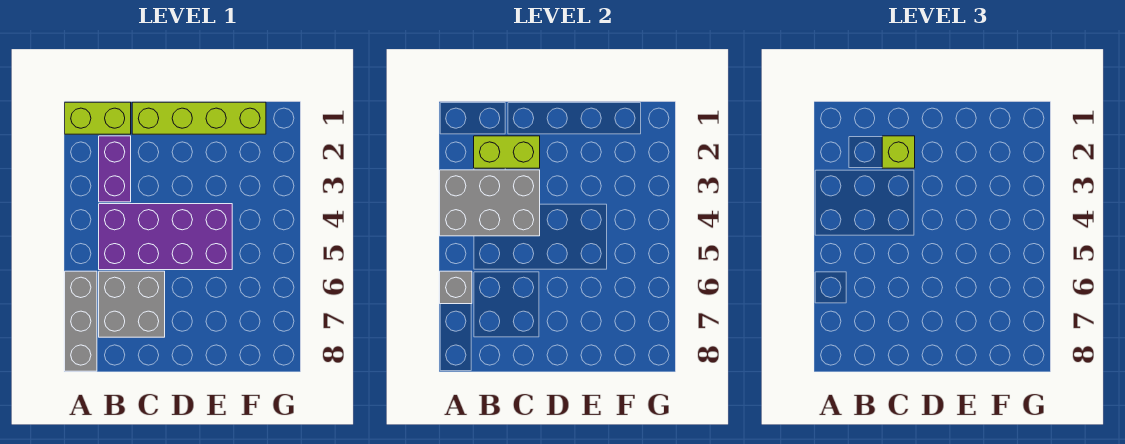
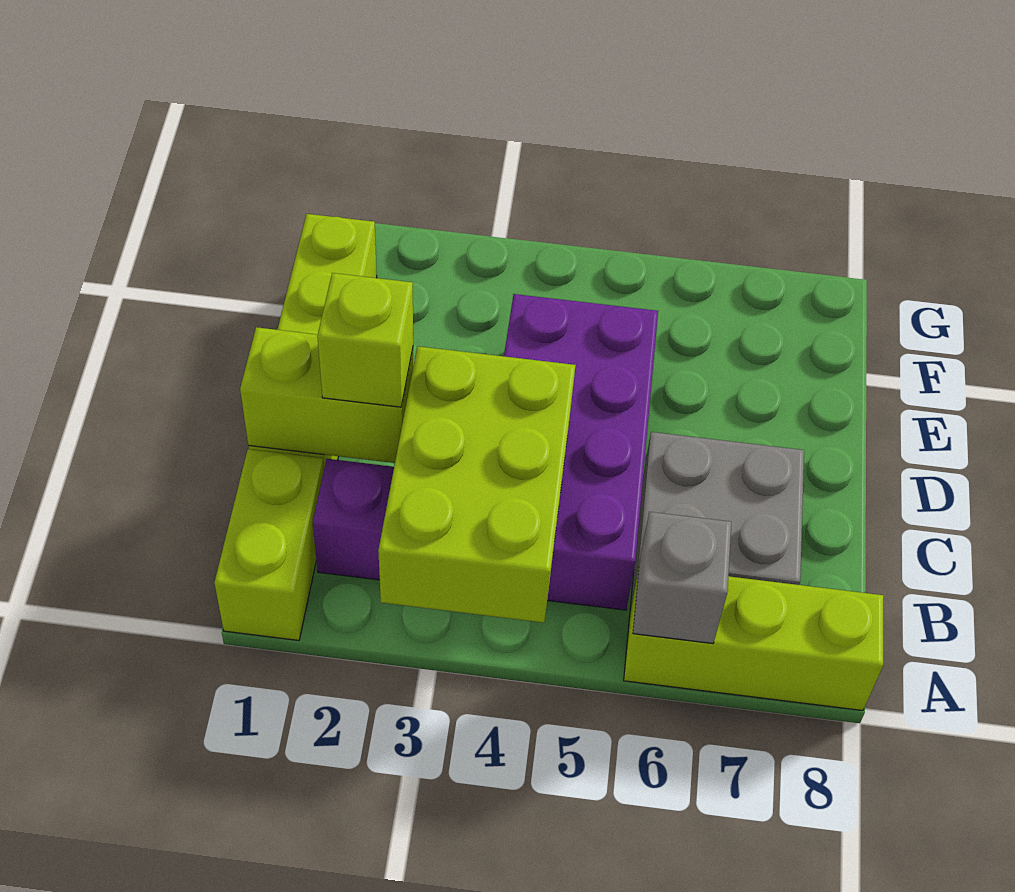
grey brick A3:C4 level 2 -> lime brick A3:C4 level 2
grey brick A6:A8 level 1 -> lime brick A6:A8 level 1
lime brick B2:C2 level 2 -> lime brick C1:C2 level 2

